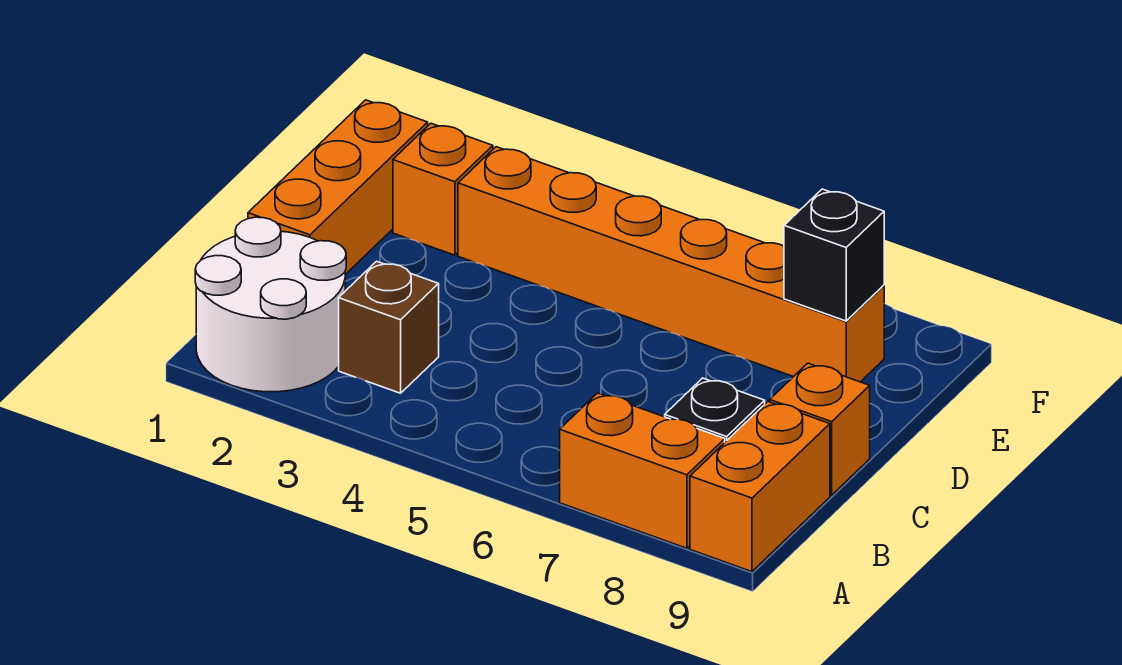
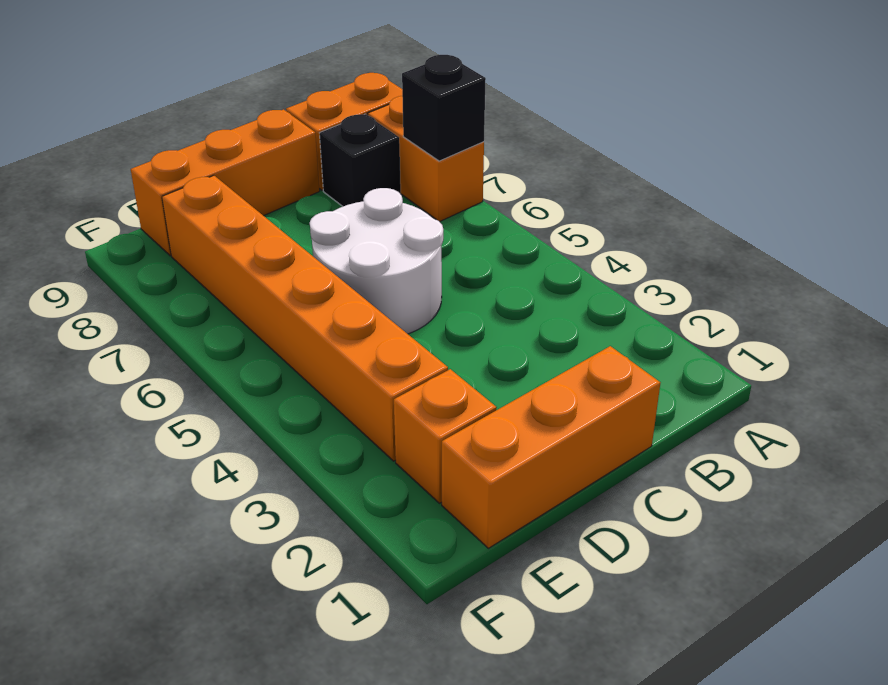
white round brick A1:B2 level 1 -> white round brick C5:D6 level 1
brown brick B3 level 1 -> none
orange brick C9 level 1 -> orange brick C9:E9 level 1
black brick E8 level 2 -> black brick A7 level 2

